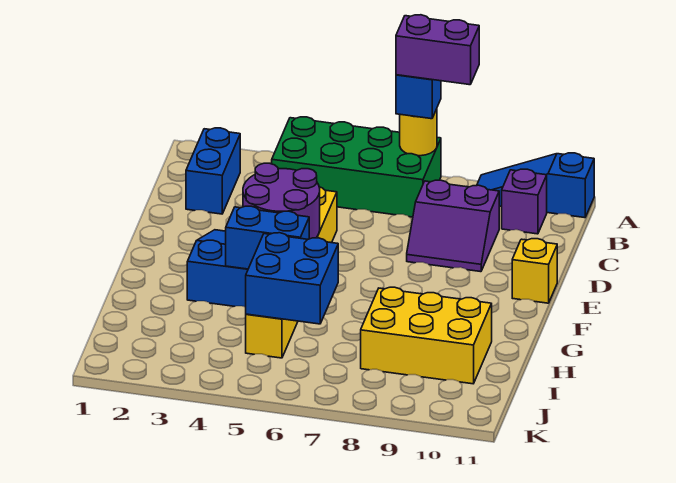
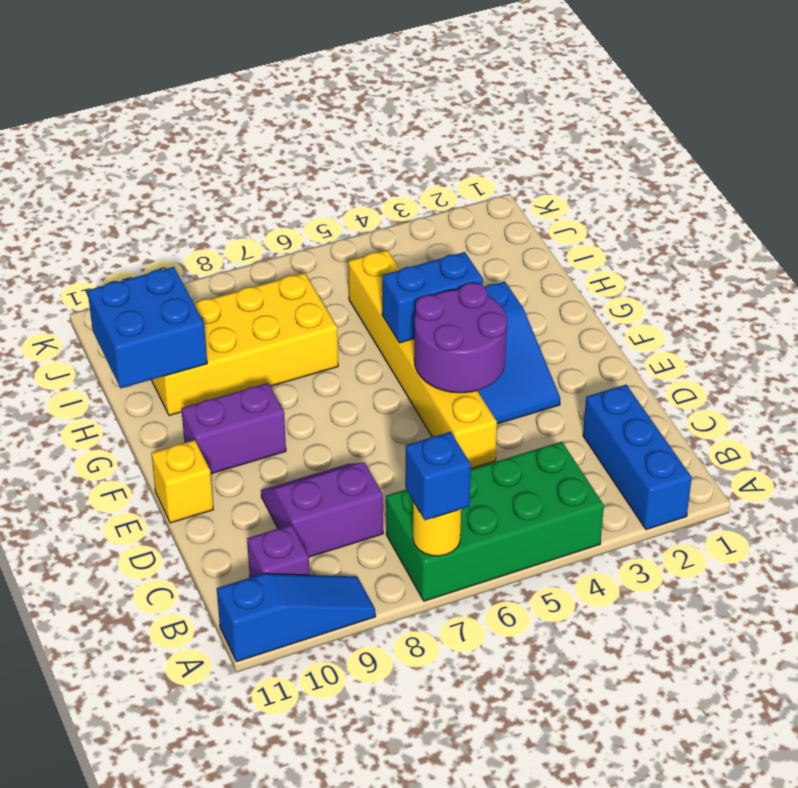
purple brick A7:A8 level 4 -> purple brick F9:F10 level 1
blue brick B2:C2 level 1 -> blue brick A2:C2 level 1
blue brick H5:I6 level 2 -> blue brick H10:I11 level 2
yellow brick H8:I10 level 1 -> yellow brick H7:I10 level 1

